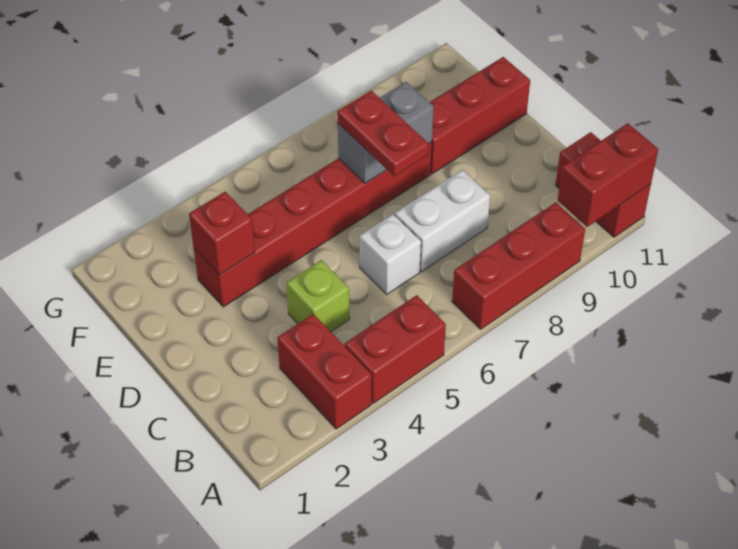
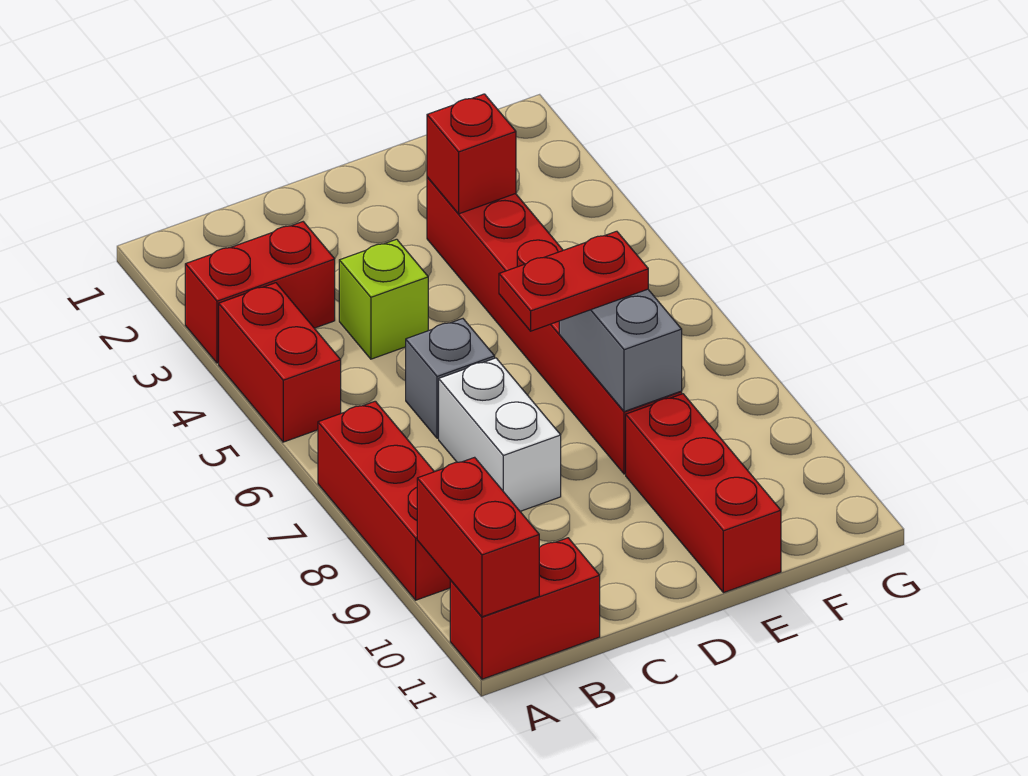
white brick C6 level 1 -> grey brick C6 level 1

